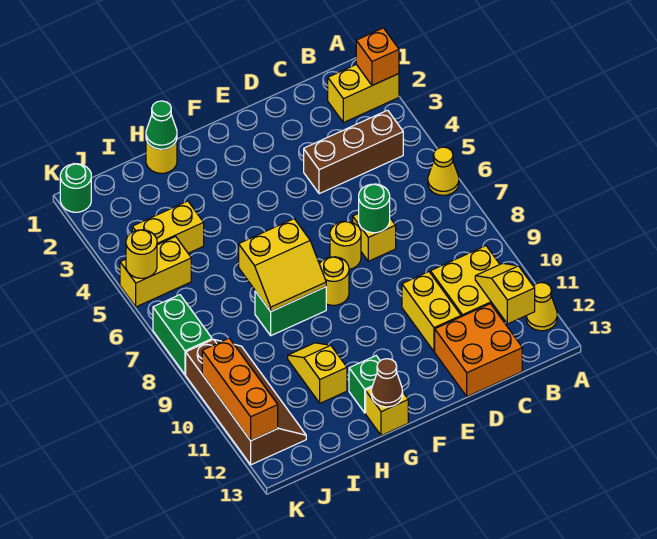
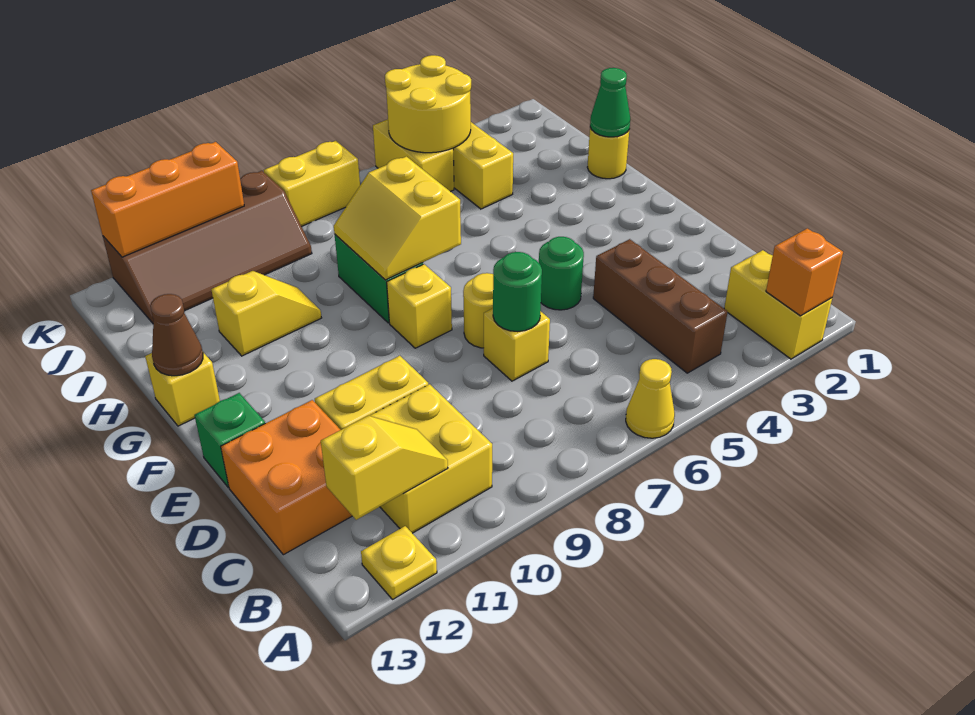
yellow cone A12 level 1 -> yellow plate A12 level 1
yellow round brick F8 level 1 -> yellow brick F8 level 1
green brick G12 level 1 -> green brick E13 level 1
green round brick K1 level 1 -> green round brick E5 level 1
yellow round brick K5 level 2 -> yellow round brick J4:K5 level 2
green brick K7:K8 level 1 -> yellow brick K7:K8 level 1

